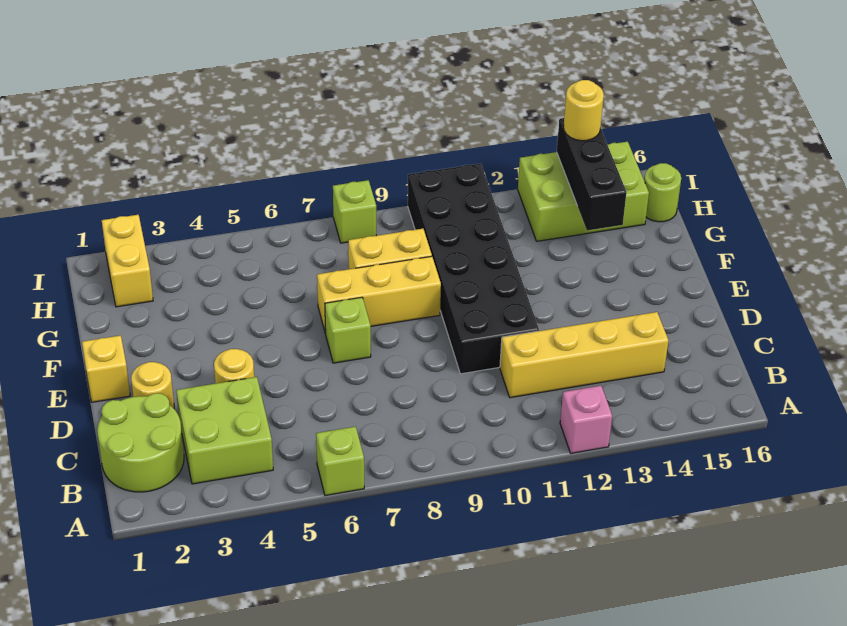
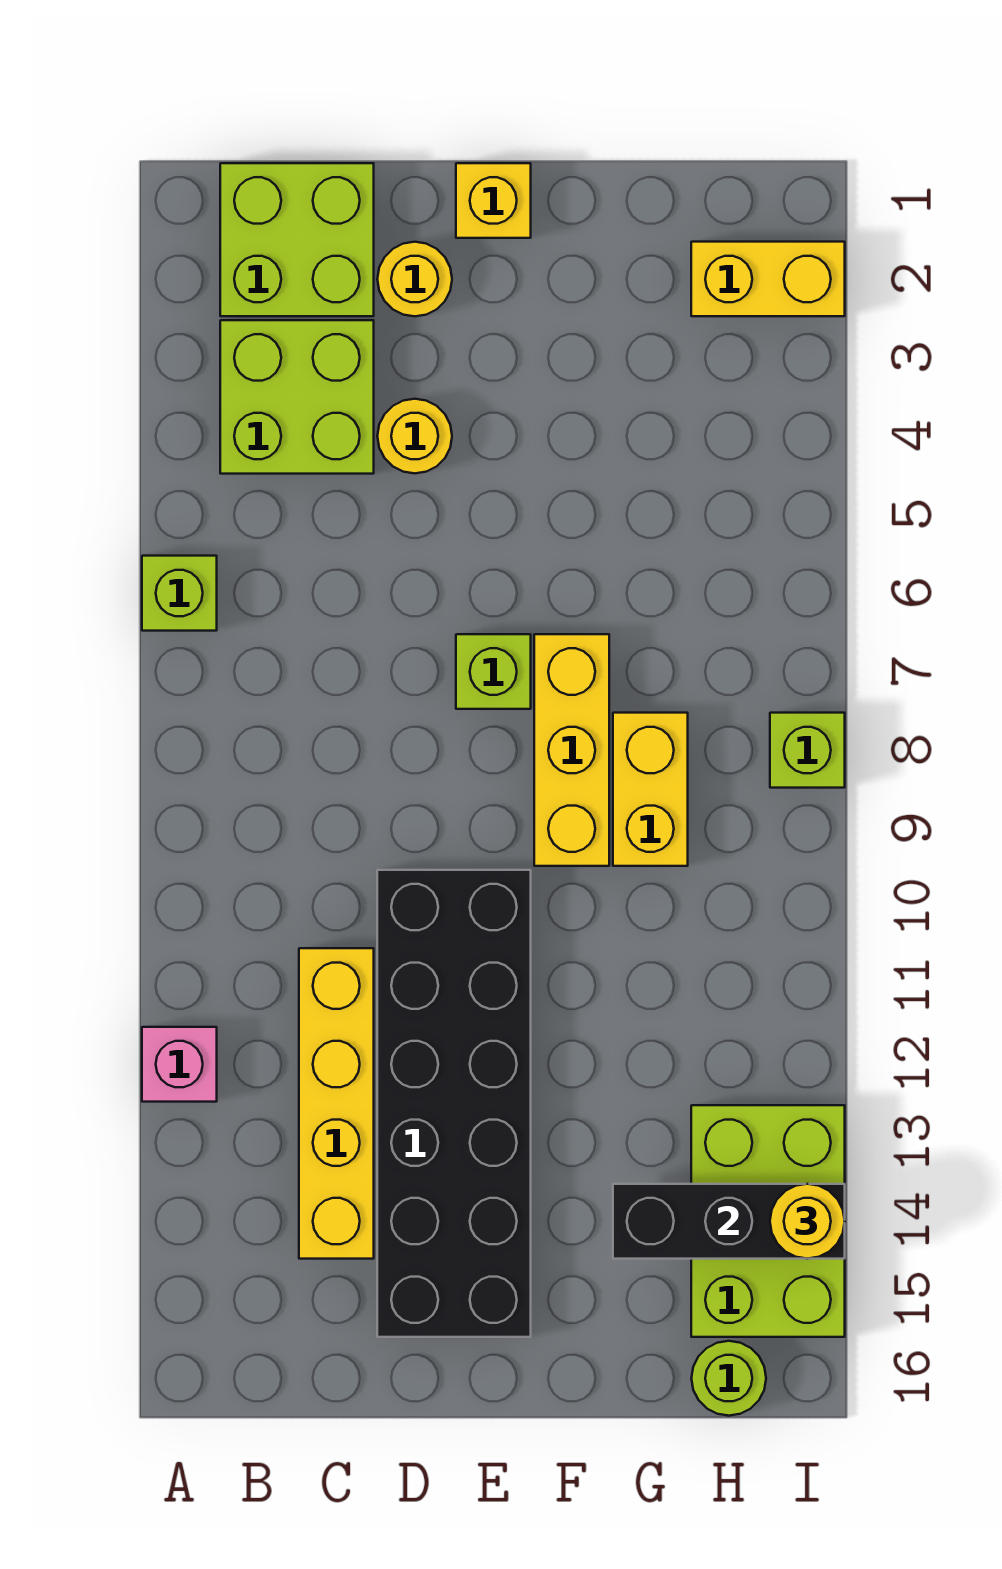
lime round brick B1:C2 level 1 -> lime brick B1:C2 level 1
black brick D10:I11 level 1 -> black brick D10:E15 level 1

